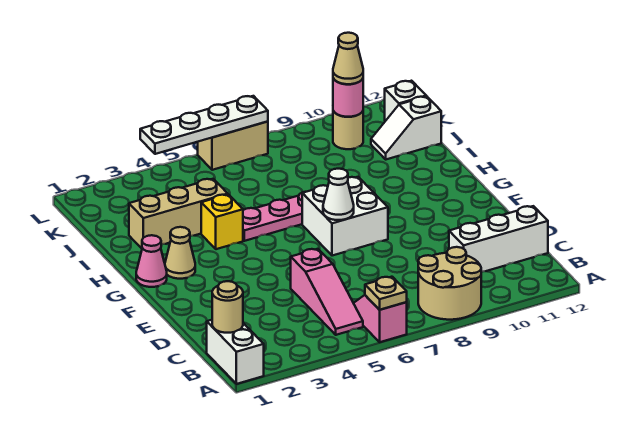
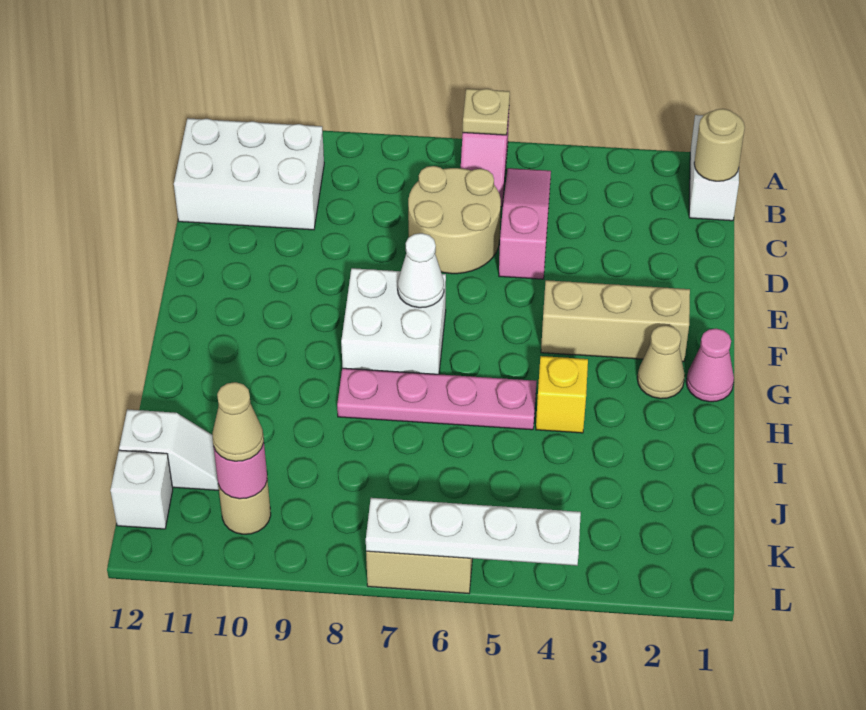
tan round brick A8:B9 level 1 -> tan round brick C6:D7 level 1
white brick C10:C12 level 1 -> white brick B10:C12 level 1
tan brick I2:I4 level 1 -> tan brick F2:F4 level 1

